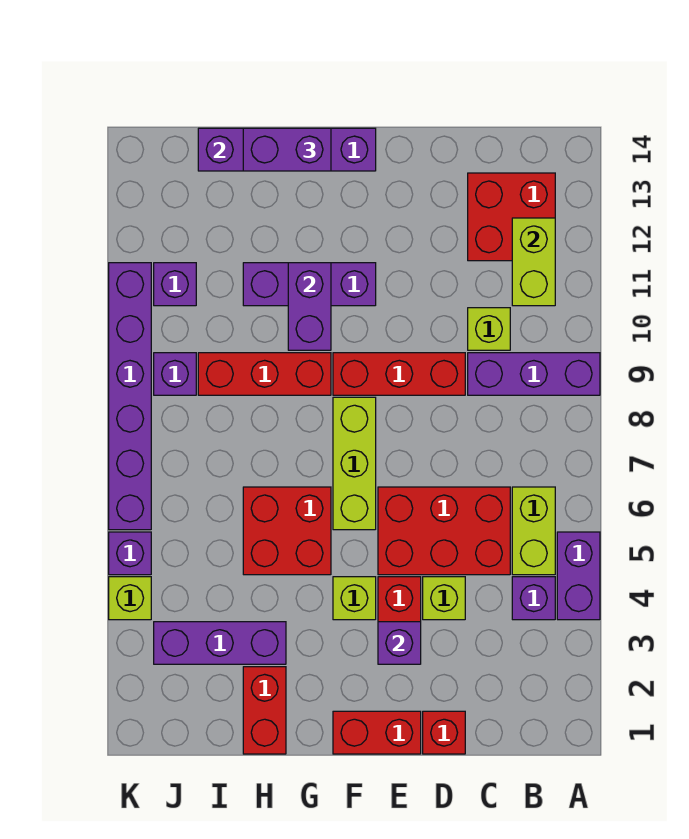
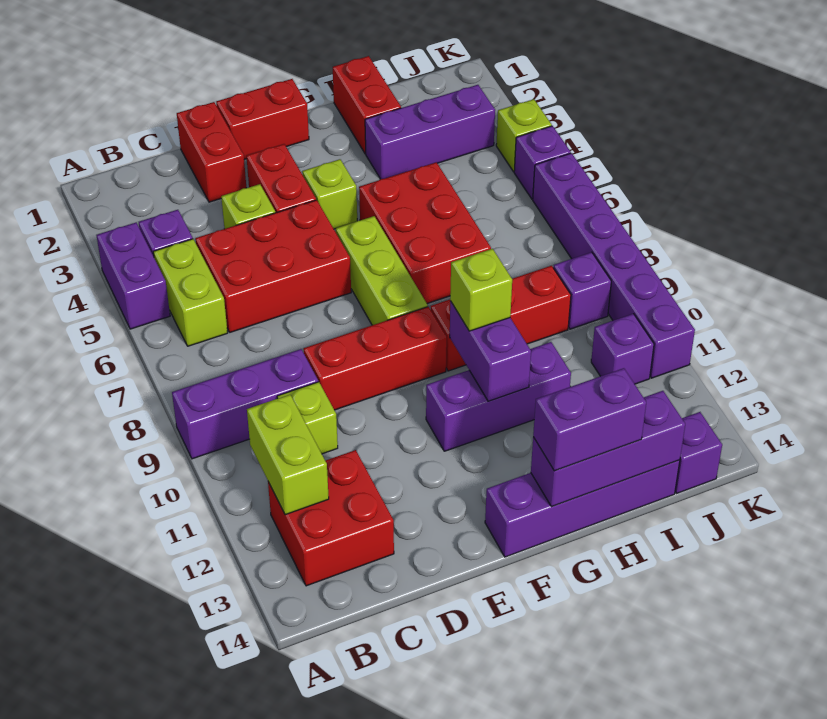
red brick D1 level 1 -> red brick D1:D2 level 1
purple brick E3 level 2 -> purple brick J14 level 1
red brick G5:H6 level 1 -> red brick G5:H7 level 1
none -> lime brick G10 level 3

